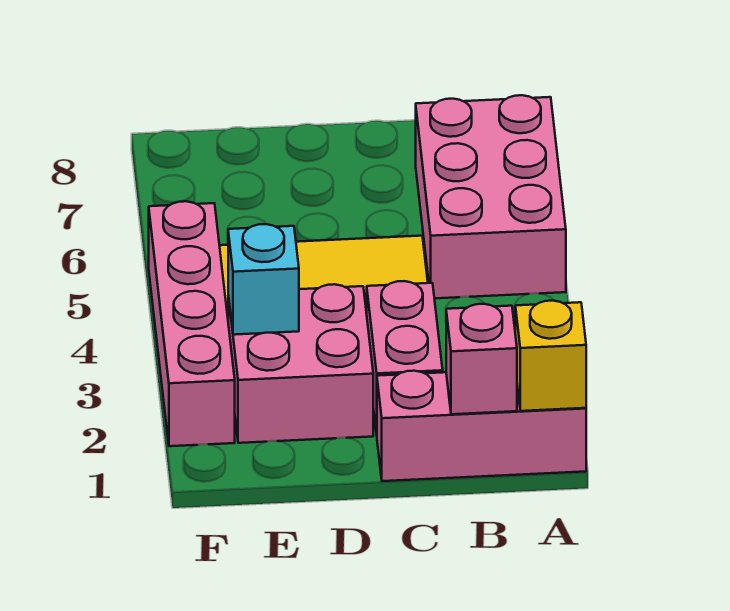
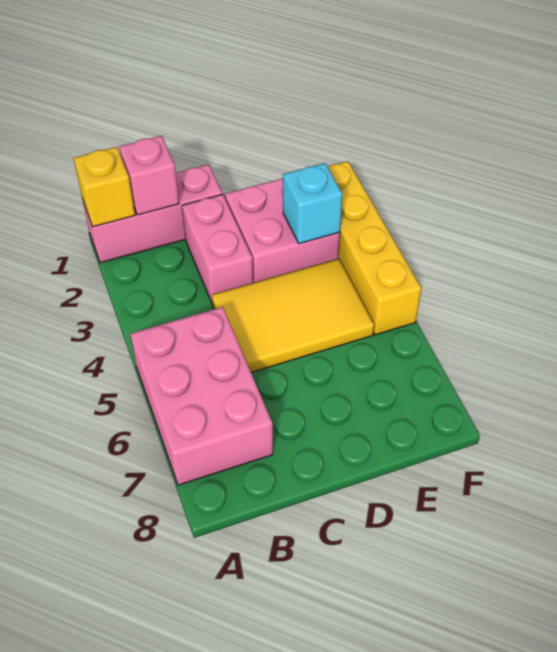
pink brick F2:F5 level 1 -> yellow brick F2:F5 level 1

